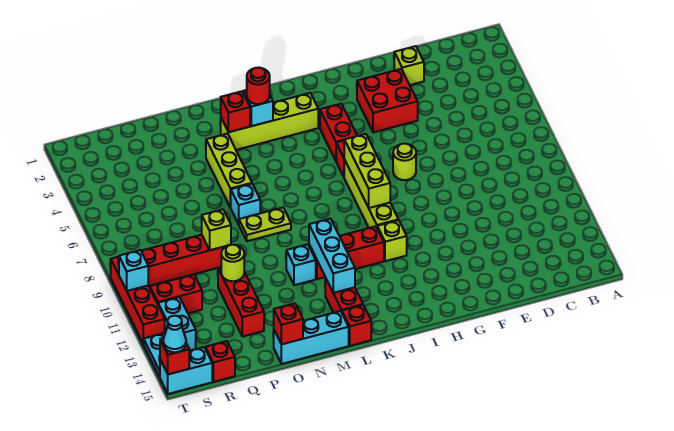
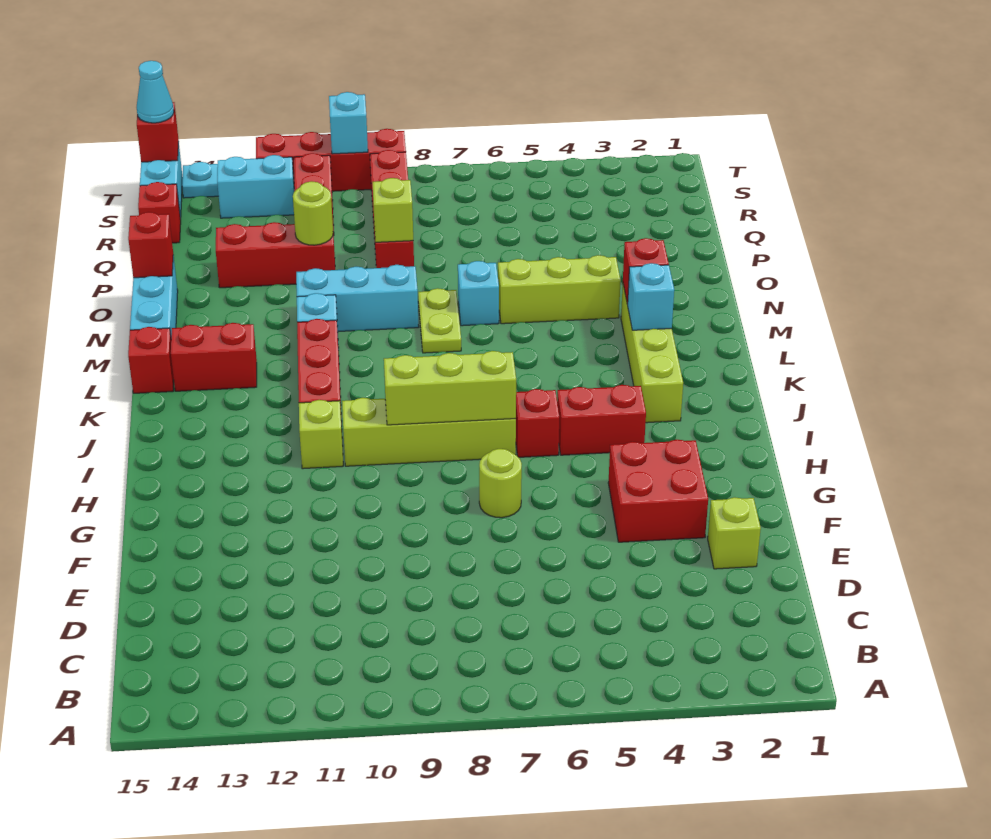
red round brick L3 level 3 -> none
cyan brick L11:L13 level 2 -> cyan brick N9:N11 level 1

